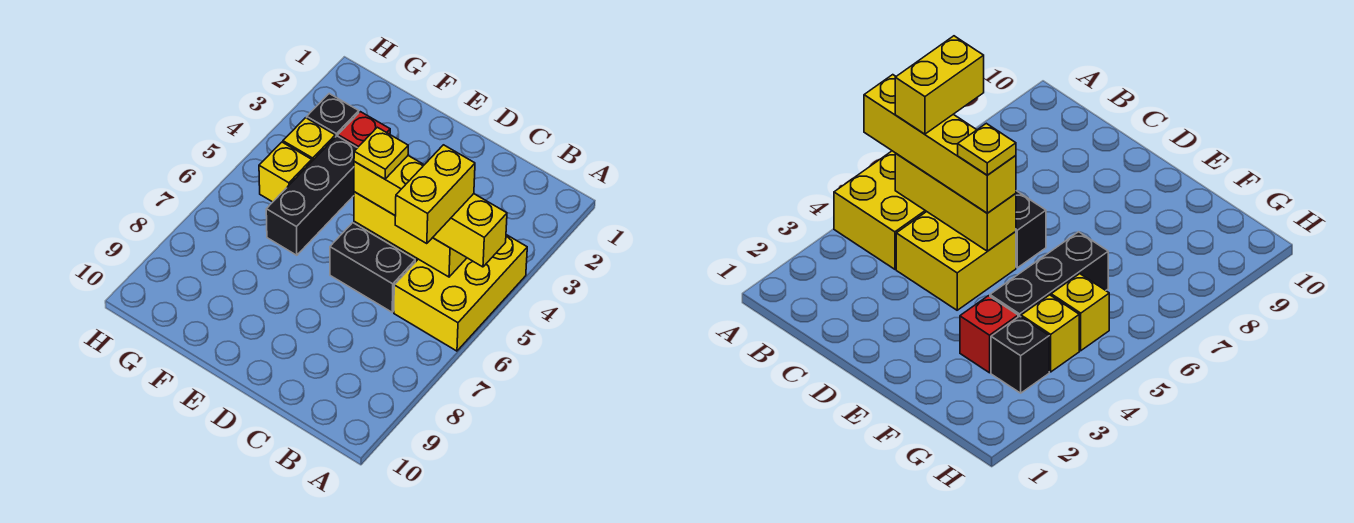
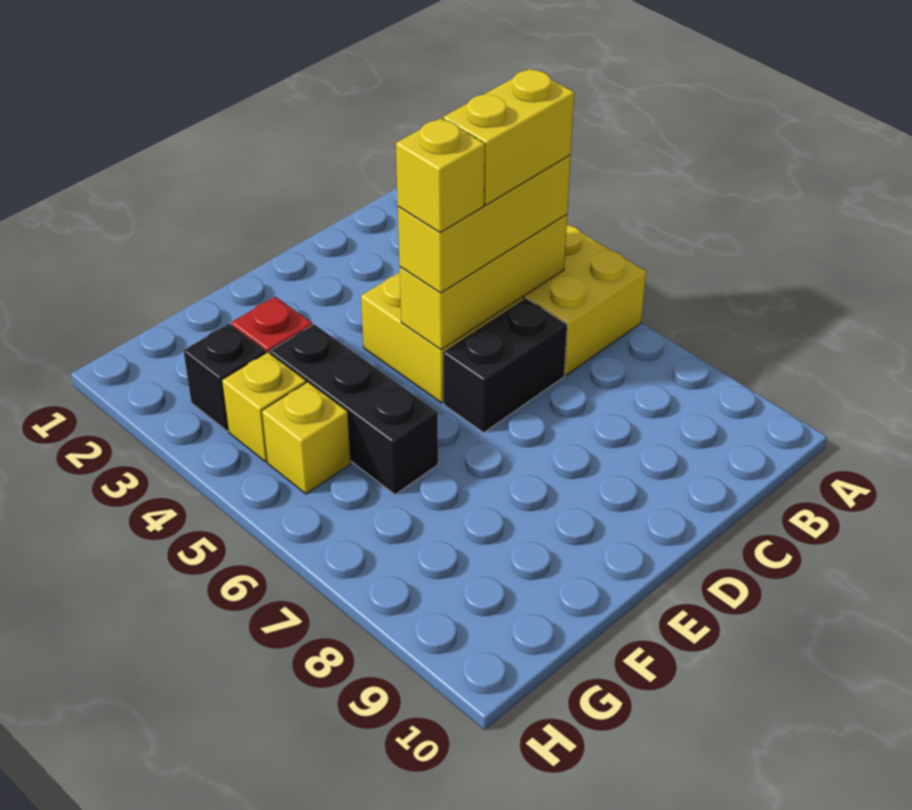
yellow brick A5:D5 level 3 -> yellow brick B5:D5 level 3
yellow brick B5:B6 level 4 -> yellow brick B5:C5 level 4
yellow plate D5 level 4 -> yellow brick D5 level 4

